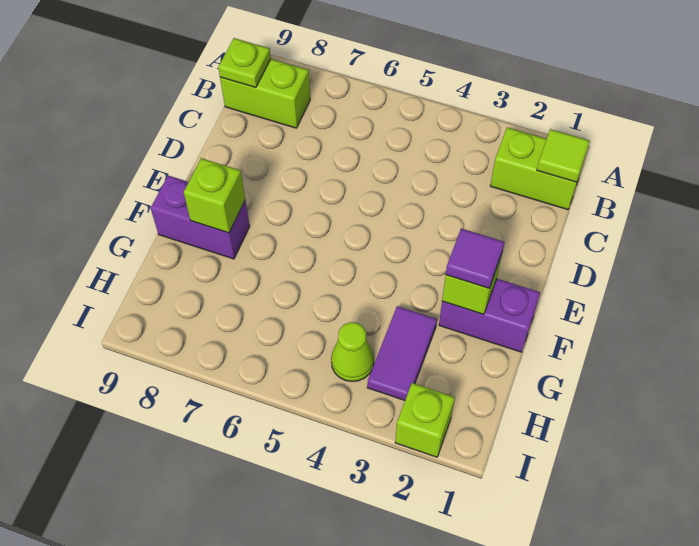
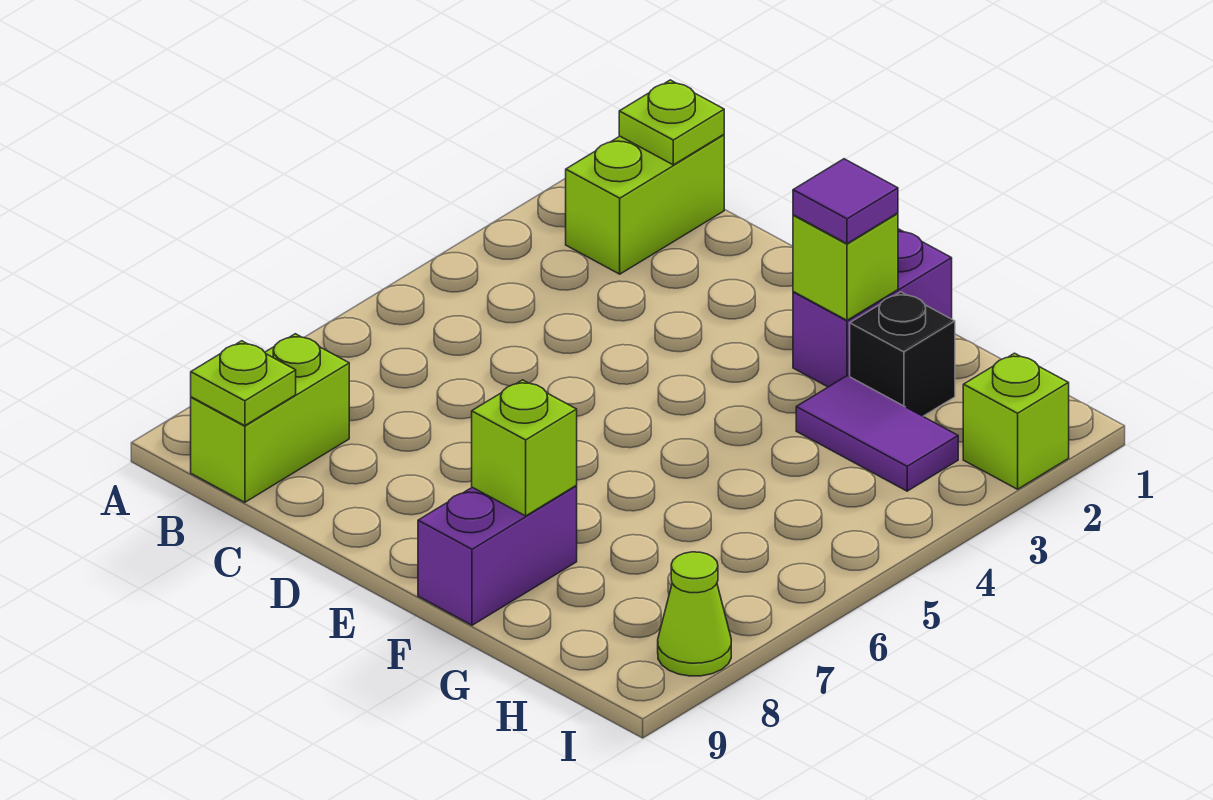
lime tile B1 level 2 -> lime plate B1 level 2
none -> black brick G2 level 1
lime cone H4 level 1 -> lime cone I8 level 1

